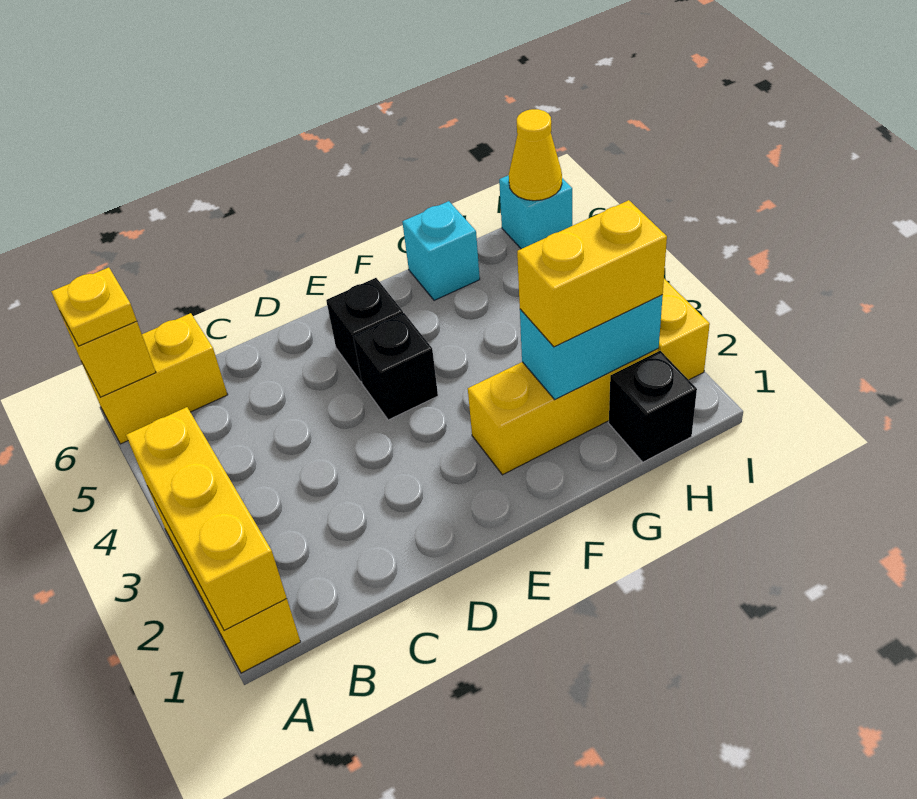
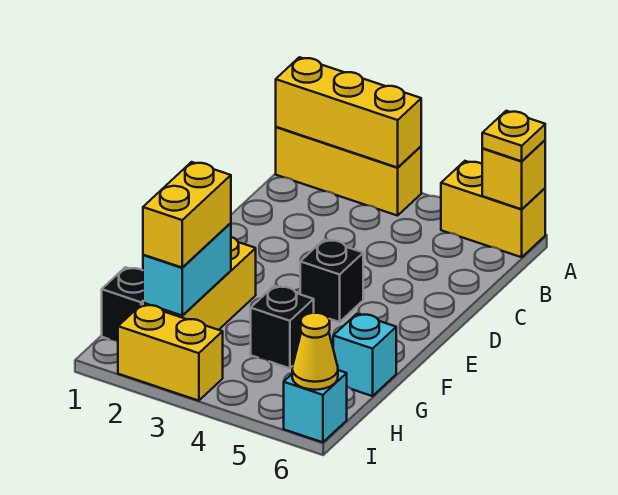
yellow brick A6:B6 level 1 -> yellow brick A5:A6 level 1
black brick E5 level 1 -> black brick G4 level 1

